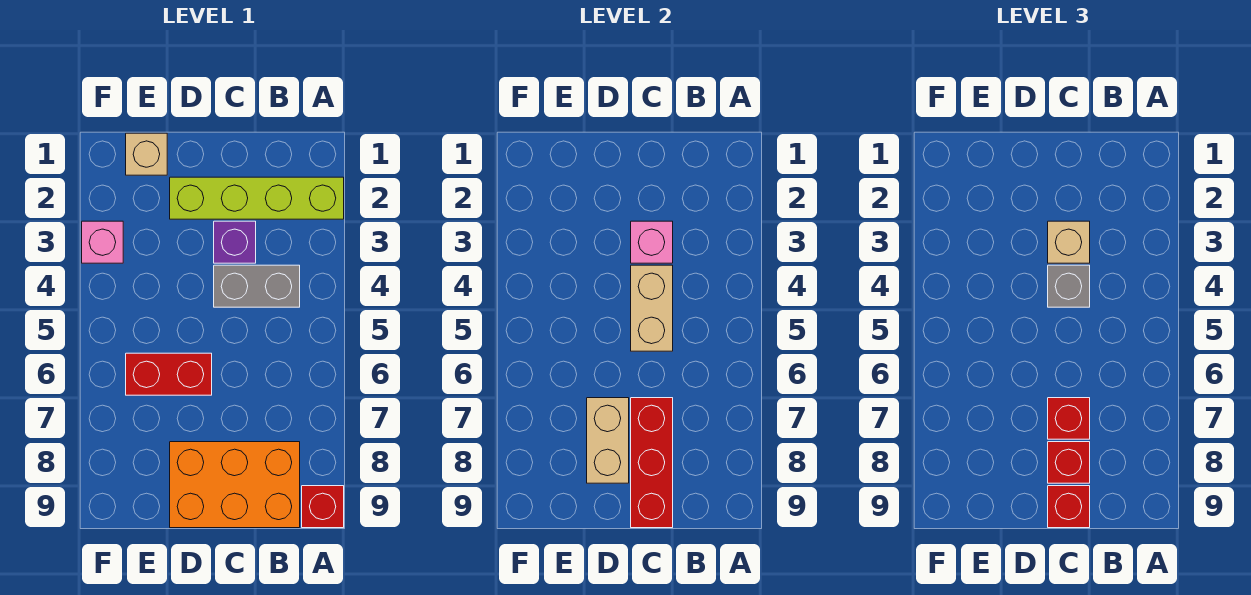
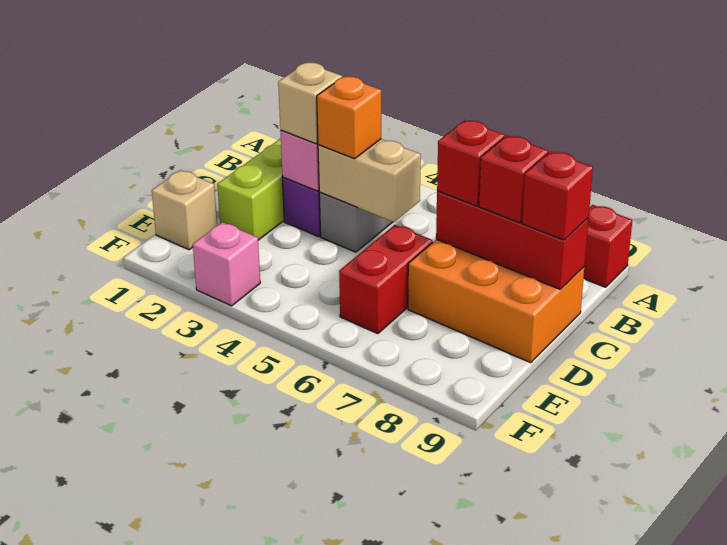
orange brick B8:D9 level 1 -> orange brick C7:D9 level 1
grey brick C4 level 3 -> orange brick C4 level 3
tan brick D7:D8 level 2 -> none

